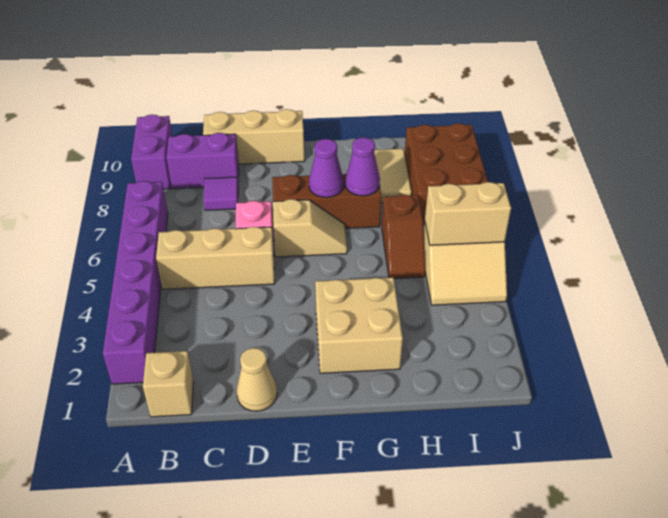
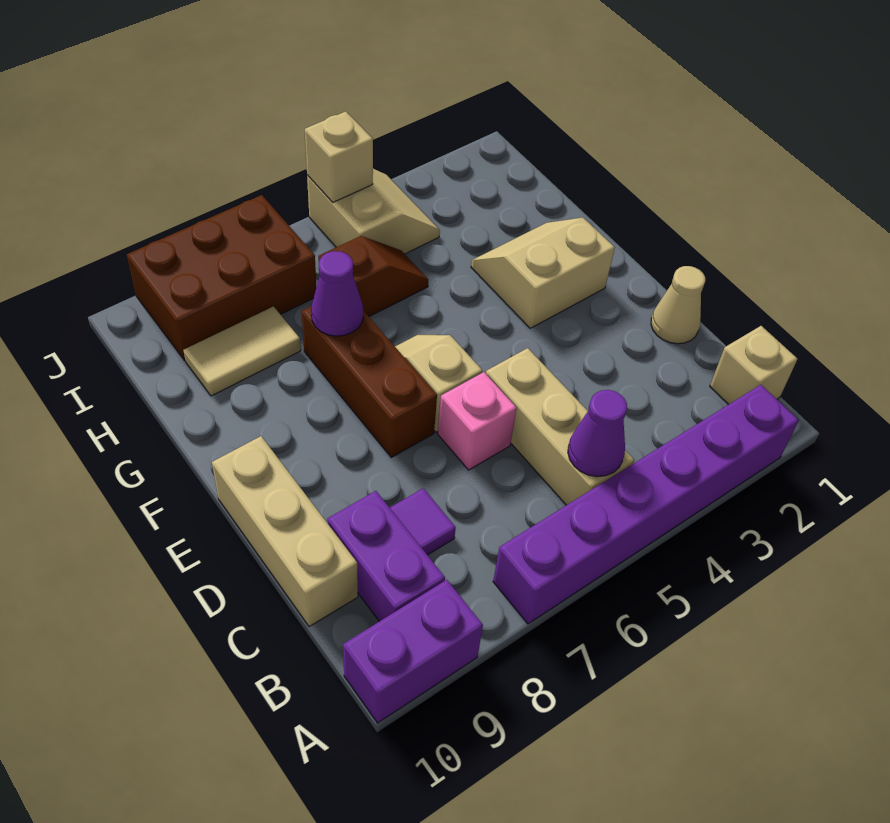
tan brick F2:G3 level 1 -> tan slope F2:G3 level 1 top F
purple cone F7 level 2 -> purple cone B5 level 2
tan brick I5:J5 level 2 -> tan brick J5 level 2

